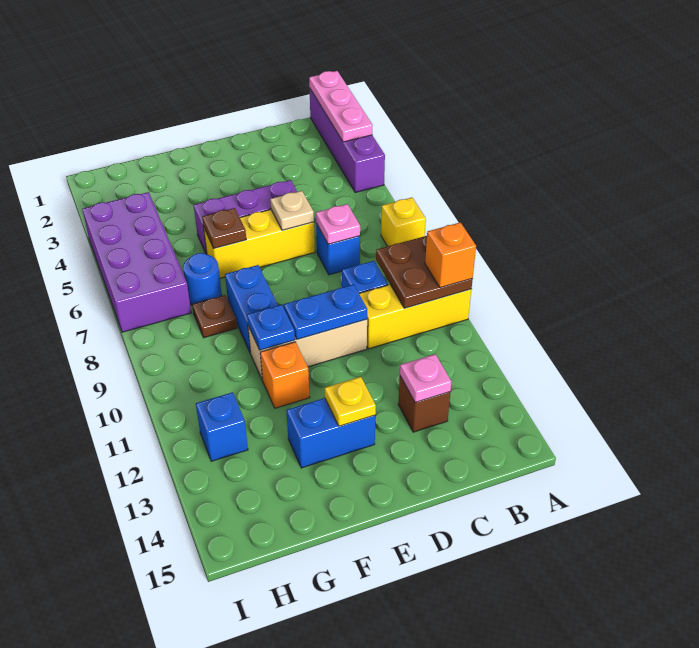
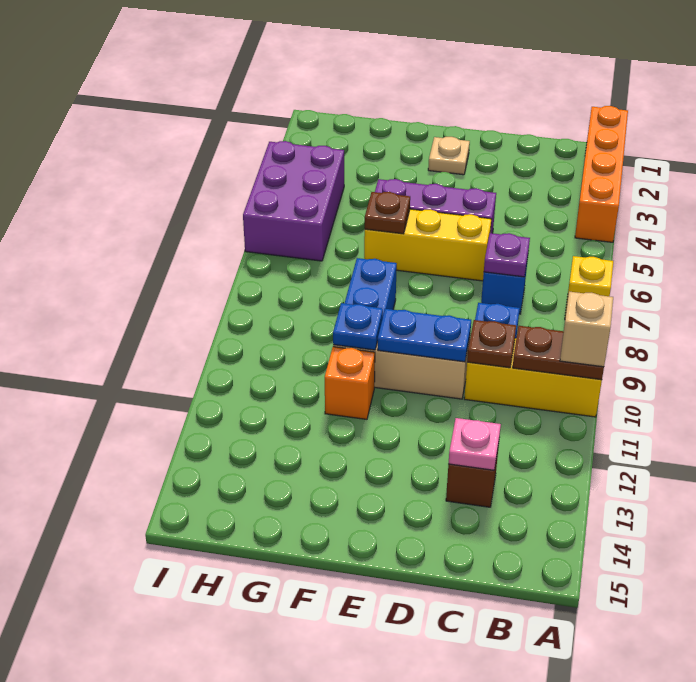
purple brick A1:A4 level 1 -> orange brick A1:A4 level 1
pink plate A1:A3 level 2 -> none
brown plate A9:B10 level 2 -> brown plate A10:B10 level 2
orange brick A10 level 3 -> tan brick A10 level 3
pink plate C7 level 2 -> purple plate C7 level 2
tan plate D6 level 2 -> tan plate E2 level 1
blue brick E13:F13 level 1 -> none
yellow plate E13 level 2 -> none
blue round brick G7 level 1 -> none
brown plate G8 level 1 -> brown plate C10 level 2
purple brick H4:I7 level 1 -> purple brick H4:I6 level 1
blue brick H12 level 1 -> none

